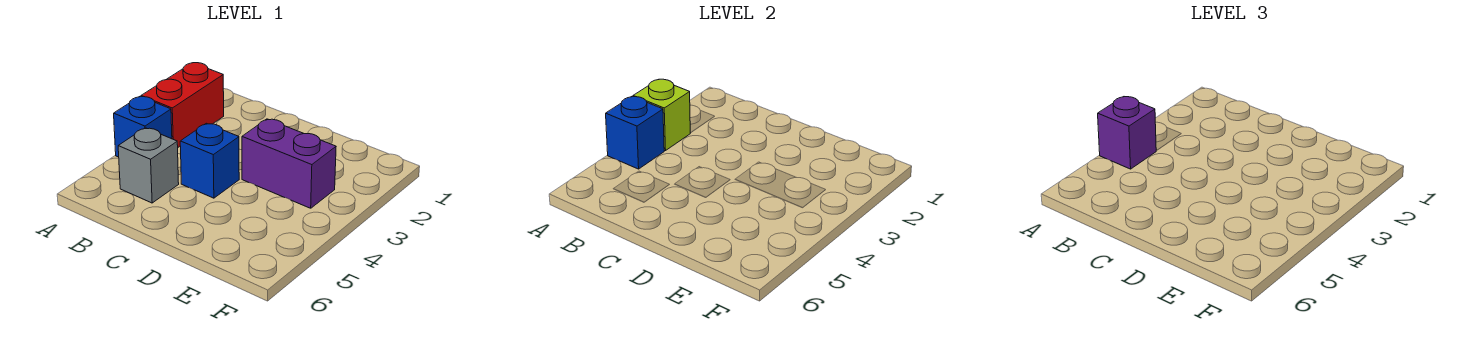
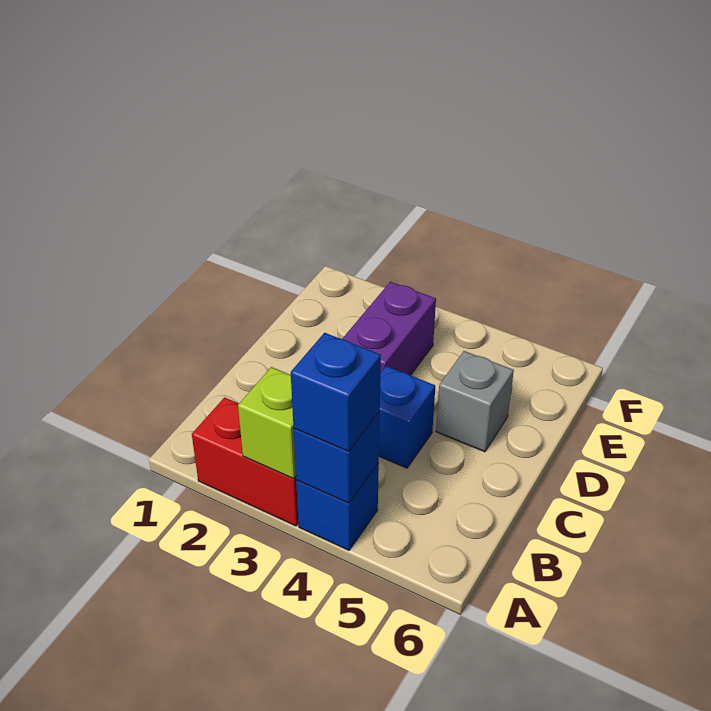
purple brick A4 level 3 -> blue brick A4 level 3
grey brick B5 level 1 -> grey brick D5 level 1

